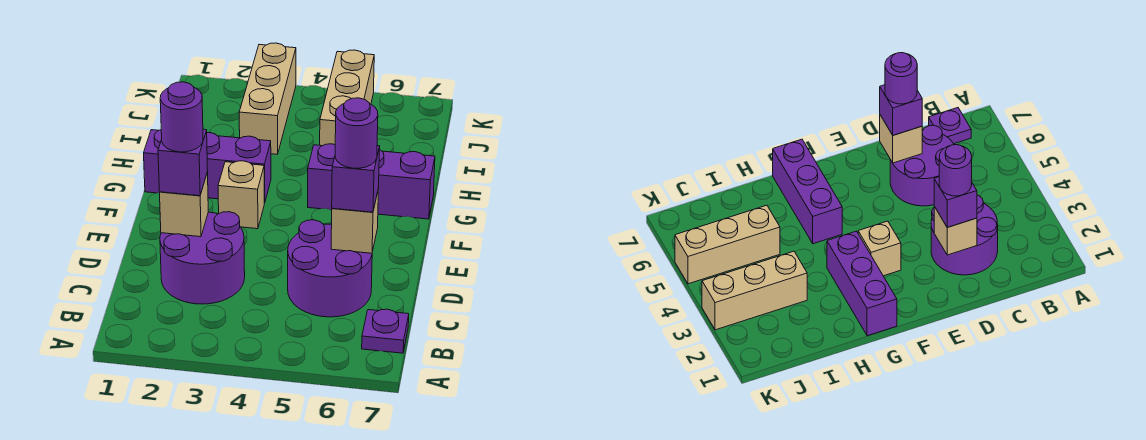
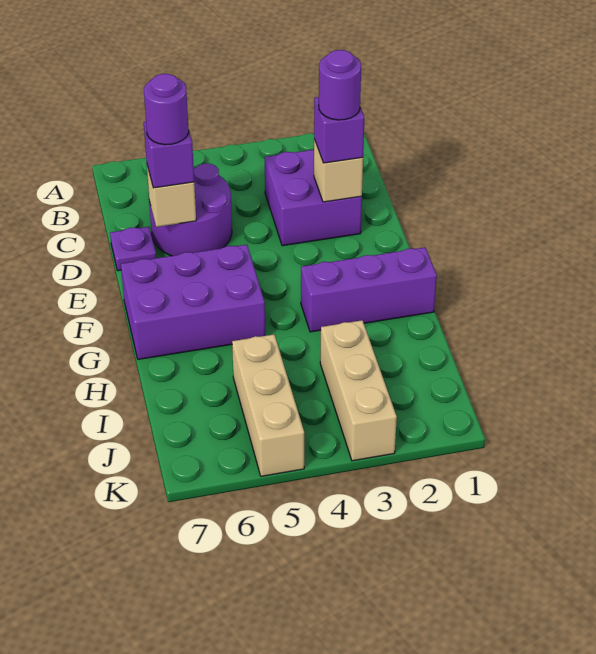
purple plate B7 level 1 -> purple plate D7 level 1
purple round brick C2:D3 level 1 -> purple brick C2:D3 level 1
tan brick F3 level 1 -> none
purple brick G5:G7 level 1 -> purple brick F5:G7 level 1

